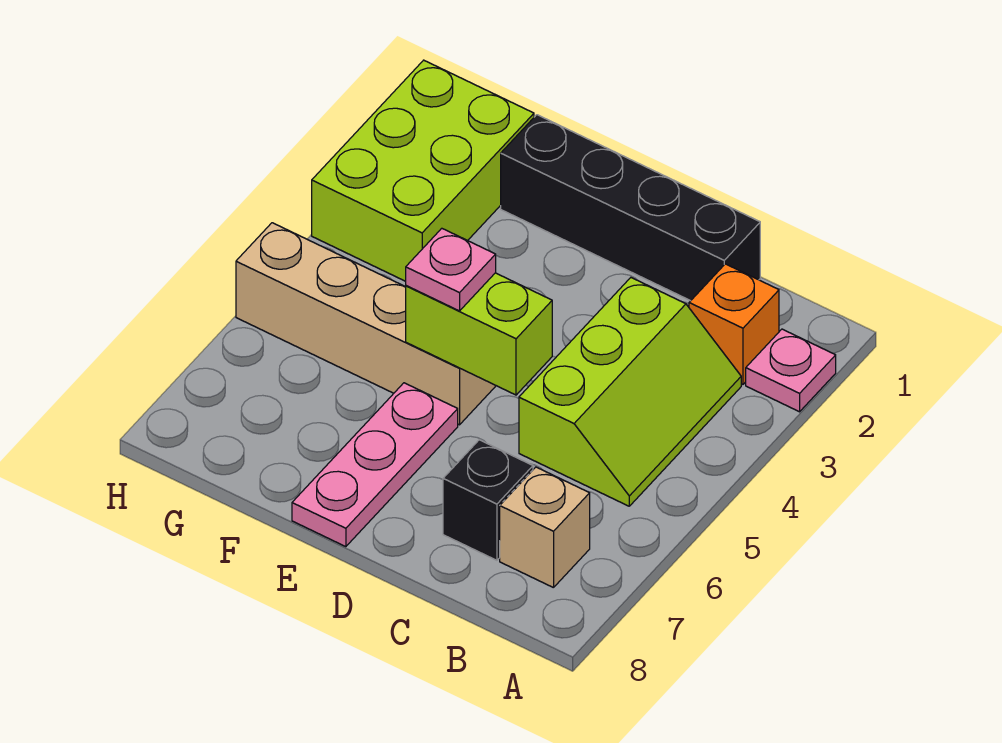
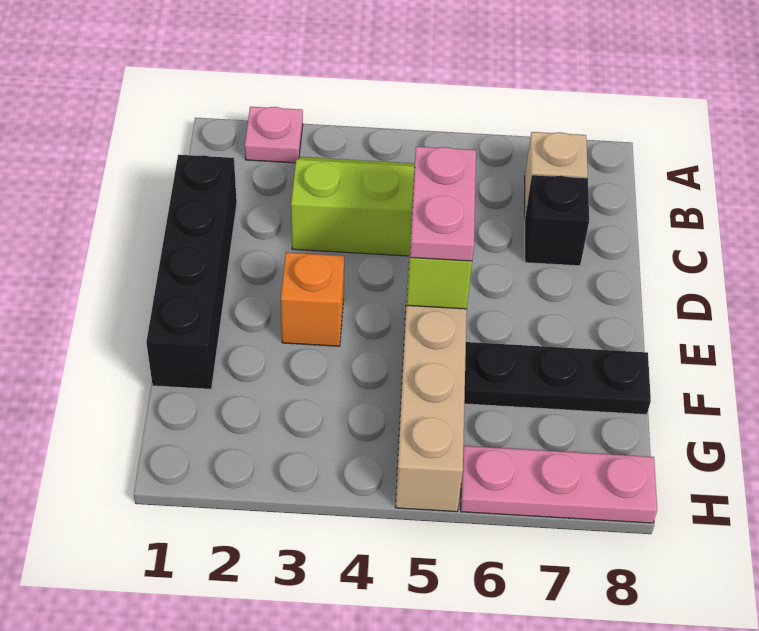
orange brick B2 level 1 -> orange brick E3 level 1
pink plate E5 level 3 -> pink plate D5:E5 level 3
pink plate E6:E8 level 1 -> pink plate H6:H8 level 1
none -> black plate F6:F8 level 1
lime brick G1:H3 level 1 -> none

